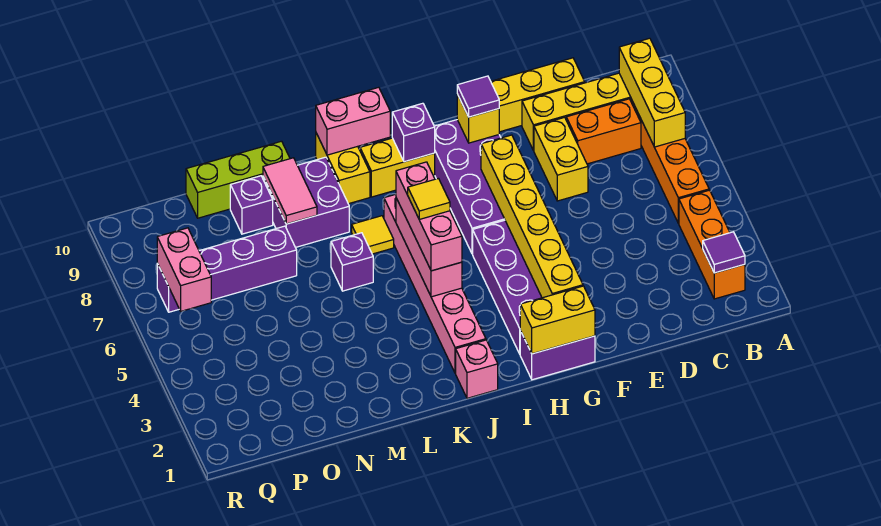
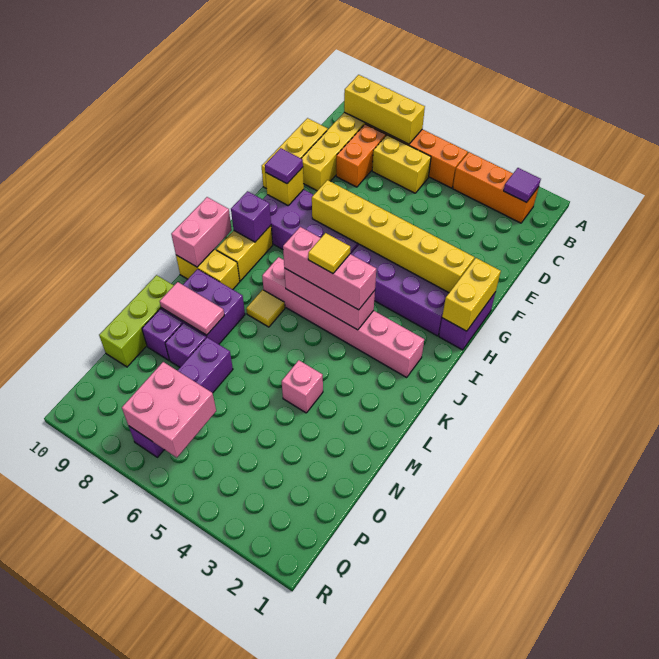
yellow brick E7:E8 level 1 -> yellow brick C6:C7 level 1
pink brick J1 level 1 -> pink brick M4 level 1
purple brick L6 level 1 -> purple brick N8 level 1
pink brick Q6:Q7 level 2 -> pink brick P6:Q7 level 2

